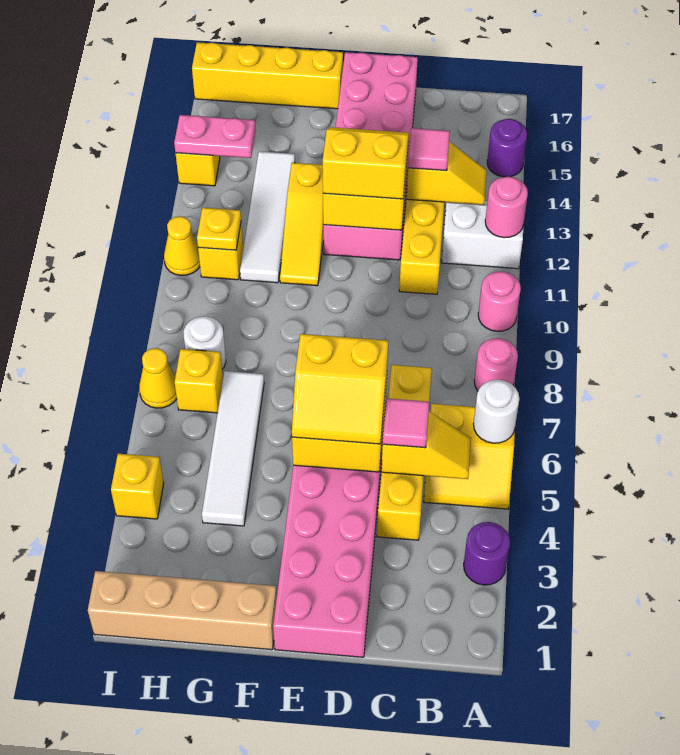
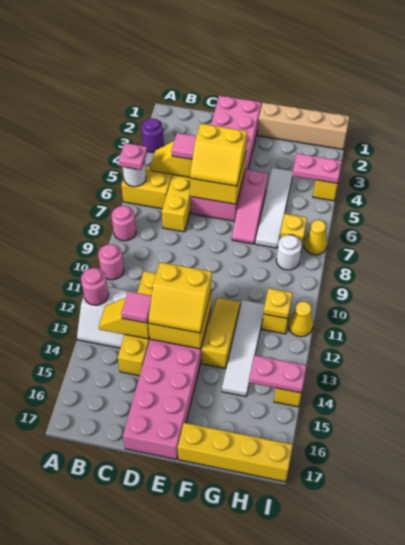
none -> pink plate A6 level 3
purple round brick A15 level 1 -> none
yellow slope D5:E6 level 3 top 6 -> yellow slope D5:E6 level 3 top 5
none -> pink slope F5:F7 level 1 top 5
none -> pink plate H4:I4 level 2

